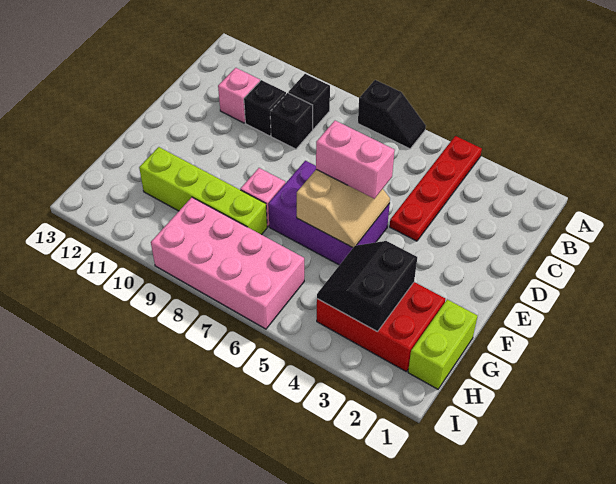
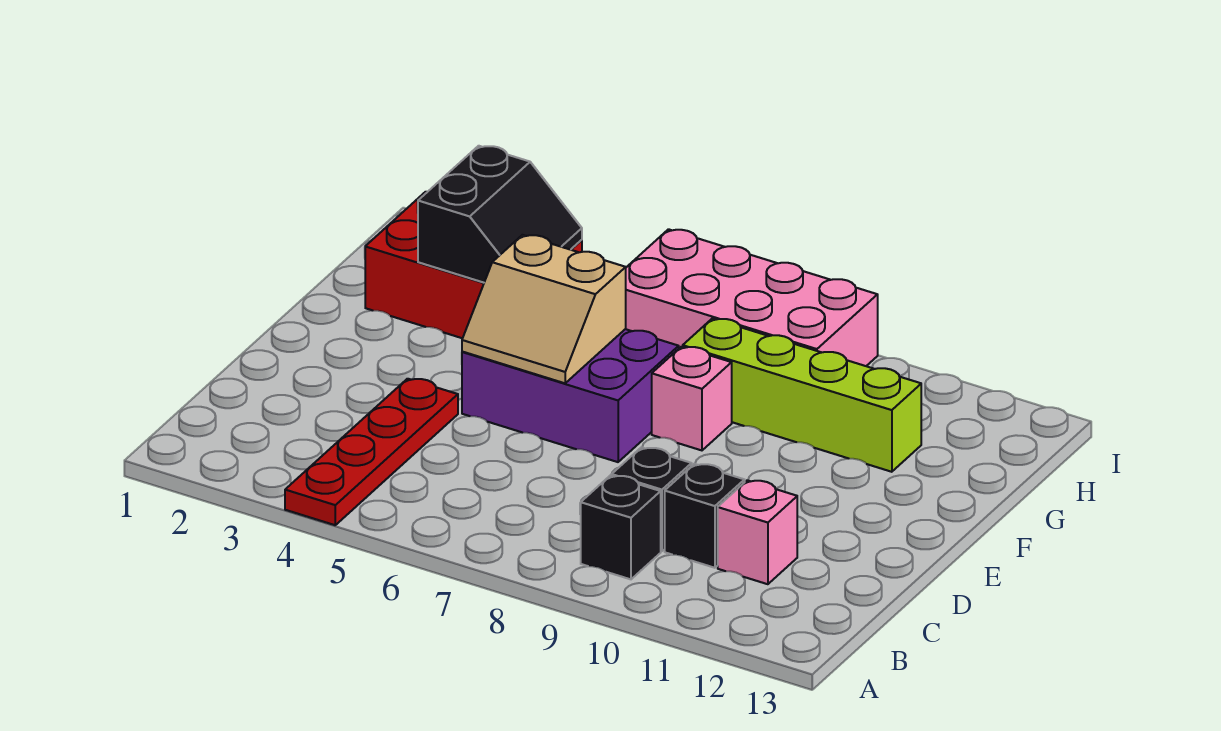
black slope A6:A7 level 1 top 7 -> none
tan slope E5:F6 level 2 top 6 -> tan slope E5:F6 level 2 top F
pink brick E5:E6 level 3 -> none
lime brick G1:H1 level 1 -> none

